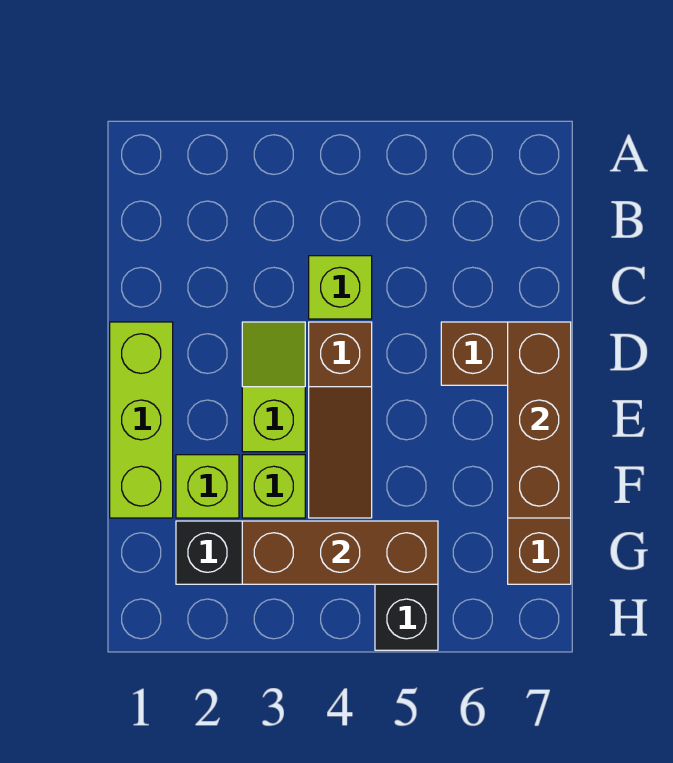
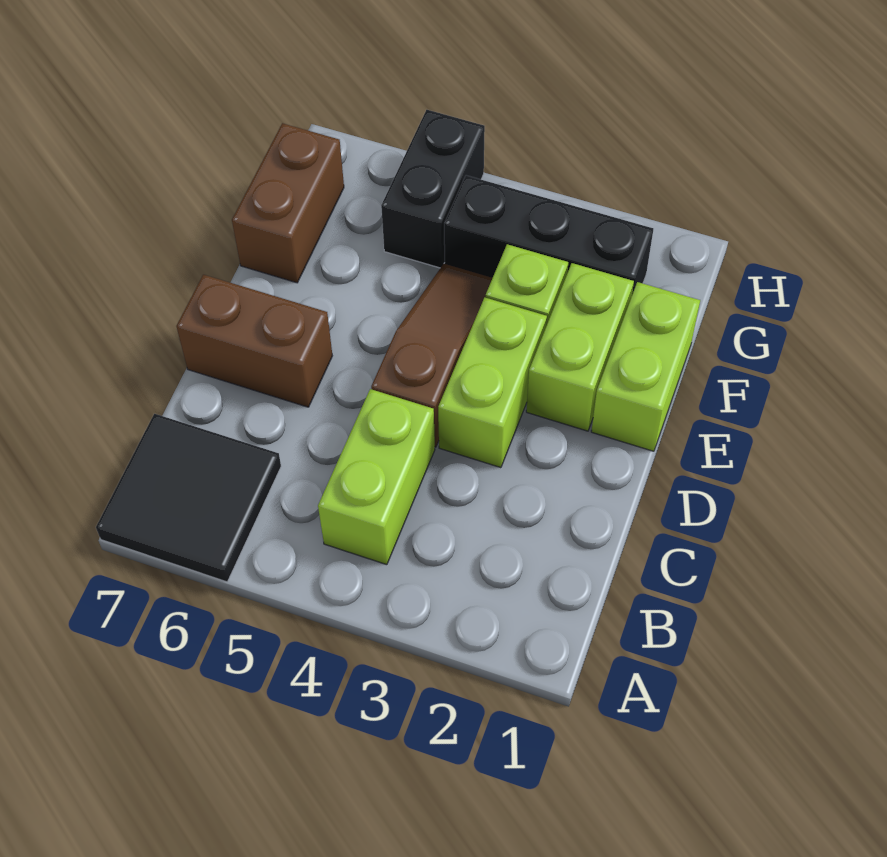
none -> black tile A6:B7 level 1
lime brick C4 level 1 -> lime brick B4:C4 level 1
lime brick D1:F1 level 1 -> lime brick E1:F1 level 1
lime slope D3:E3 level 1 top E -> lime brick D3:E3 level 1
brown brick D7:F7 level 2 -> none
lime brick F2 level 1 -> lime brick E2:F2 level 1
brown brick G3:G5 level 2 -> none

